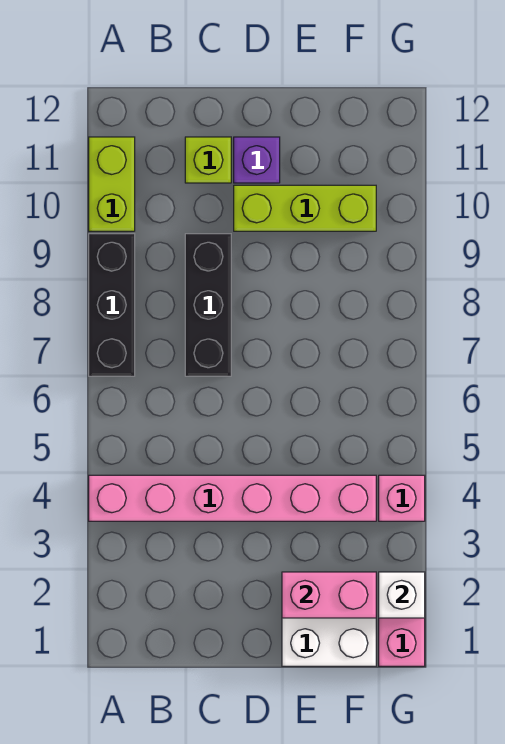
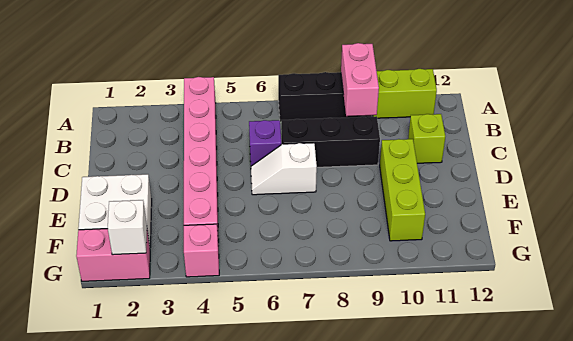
none -> white slope D6:D7 level 1 top 7
purple brick D11 level 1 -> purple brick C6 level 1
pink brick E2:F2 level 2 -> pink brick A9:B9 level 2

